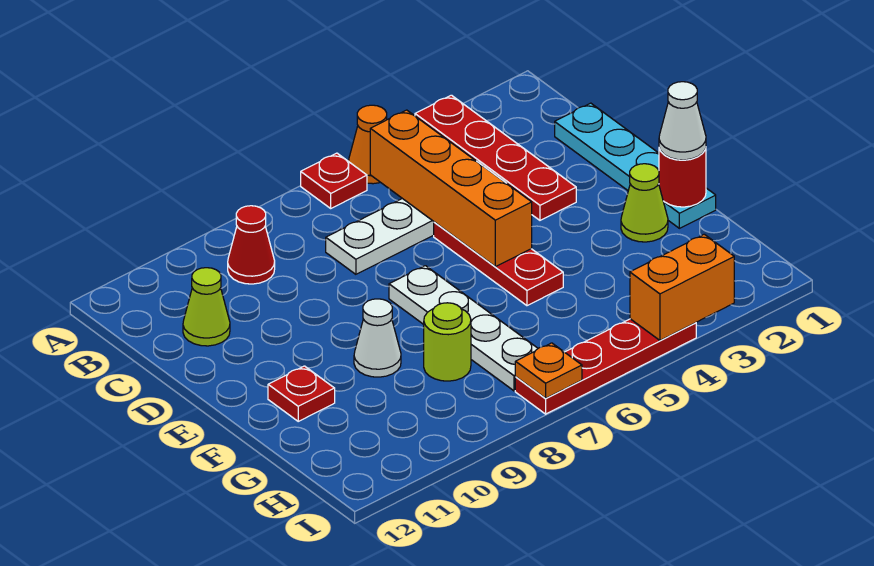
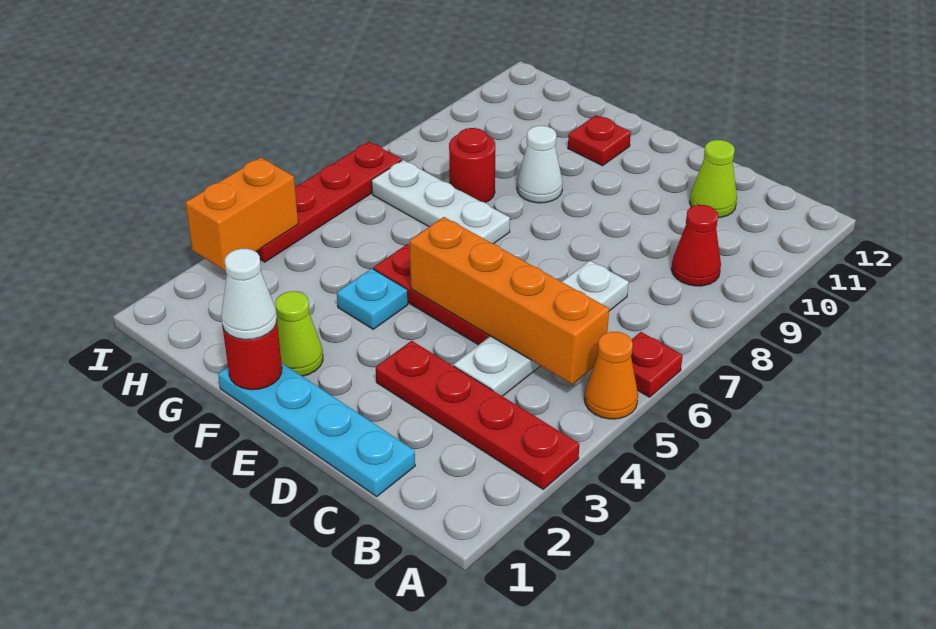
white plate E7:H7 level 1 -> white plate F7:H7 level 1
none -> cyan plate F4 level 1
lime round brick G8 level 1 -> red round brick G8 level 1
orange plate I7 level 2 -> none

